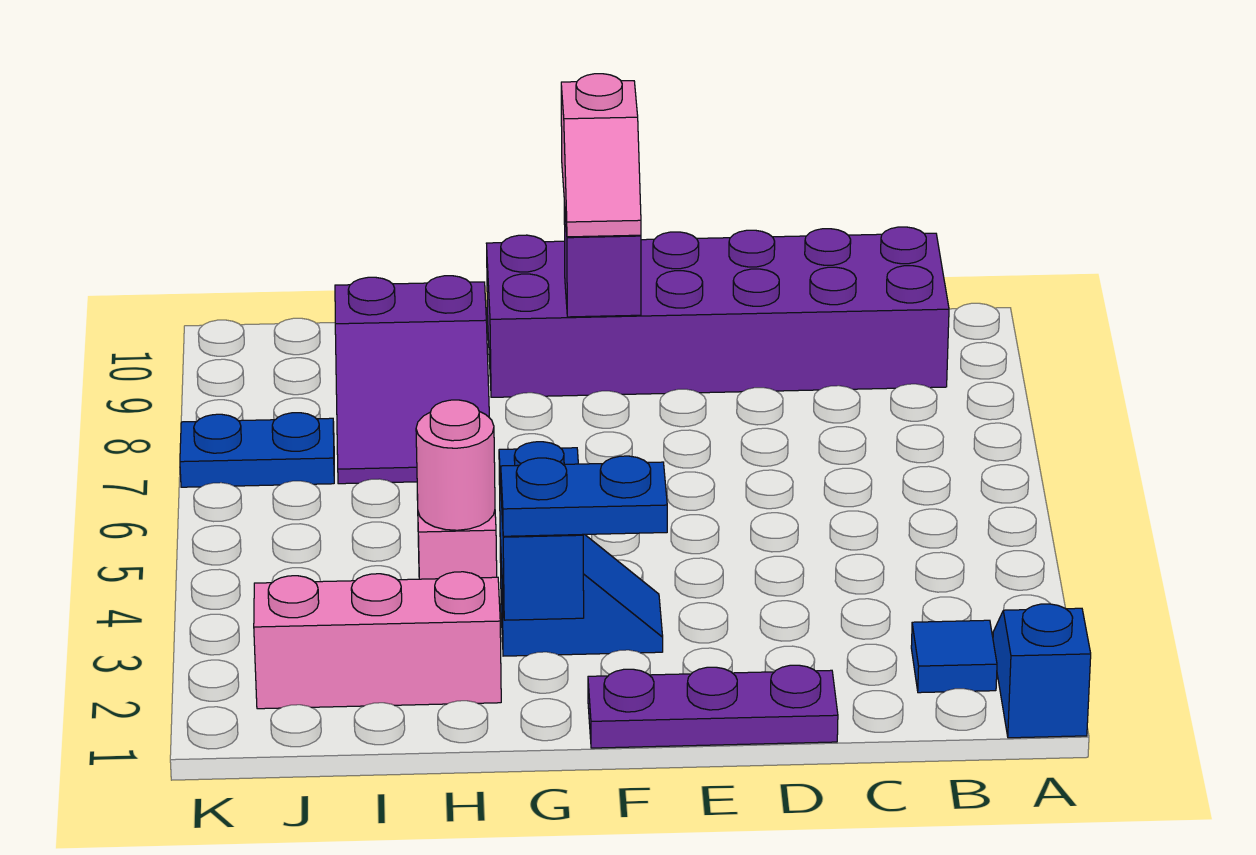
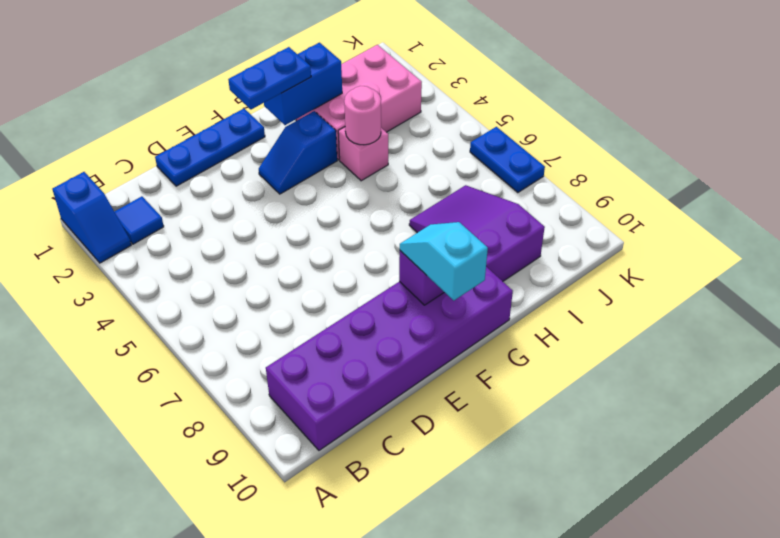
purple plate D1:F1 level 1 -> blue plate D1:F1 level 1
pink slope F9:F10 level 3 top 10 -> cyan slope F9:F10 level 3 top 10
blue brick G2:G3 level 2 -> blue brick G2:H2 level 2
pink brick H2:J2 level 1 -> pink brick H2:J3 level 1
blue plate J7:K7 level 1 -> blue plate K6:K7 level 1

